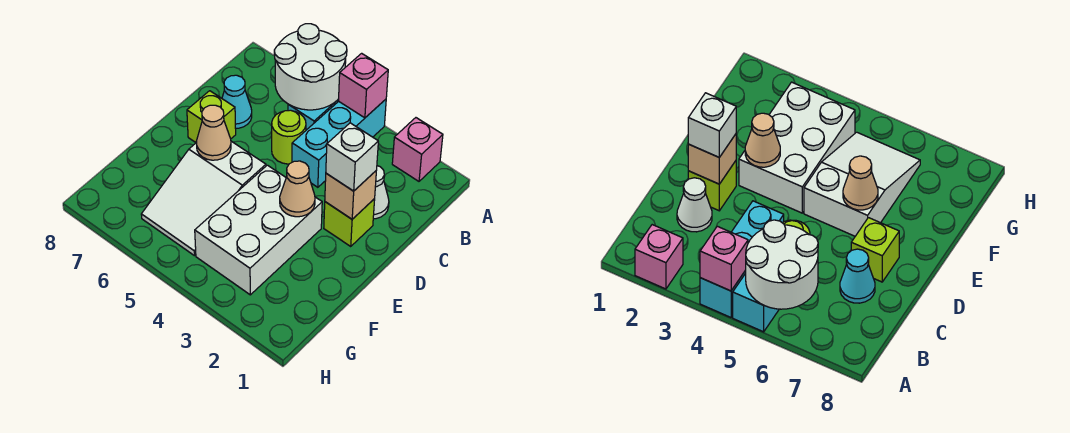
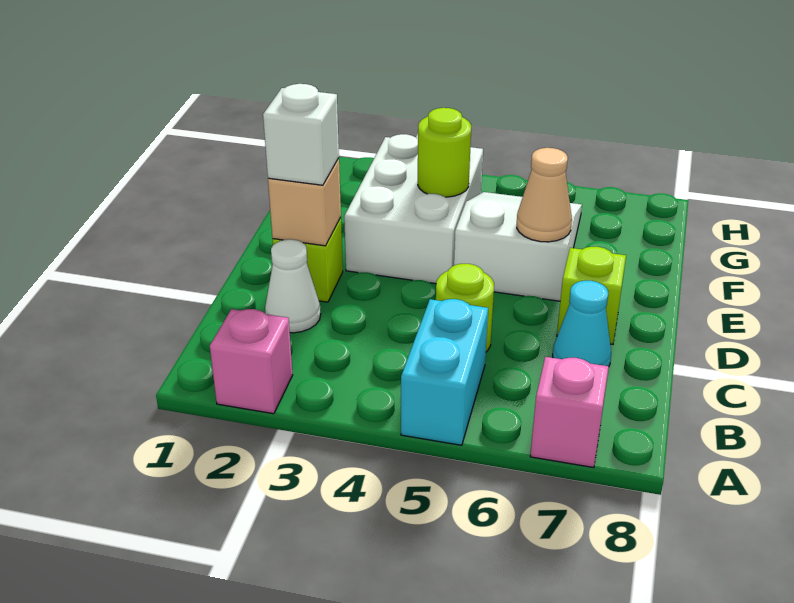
cyan brick A4:C4 level 1 -> none
pink brick A4 level 2 -> pink brick A7 level 1
white round brick A5:B6 level 2 -> none
tan cone E3 level 2 -> none
none -> lime round brick F4 level 2

